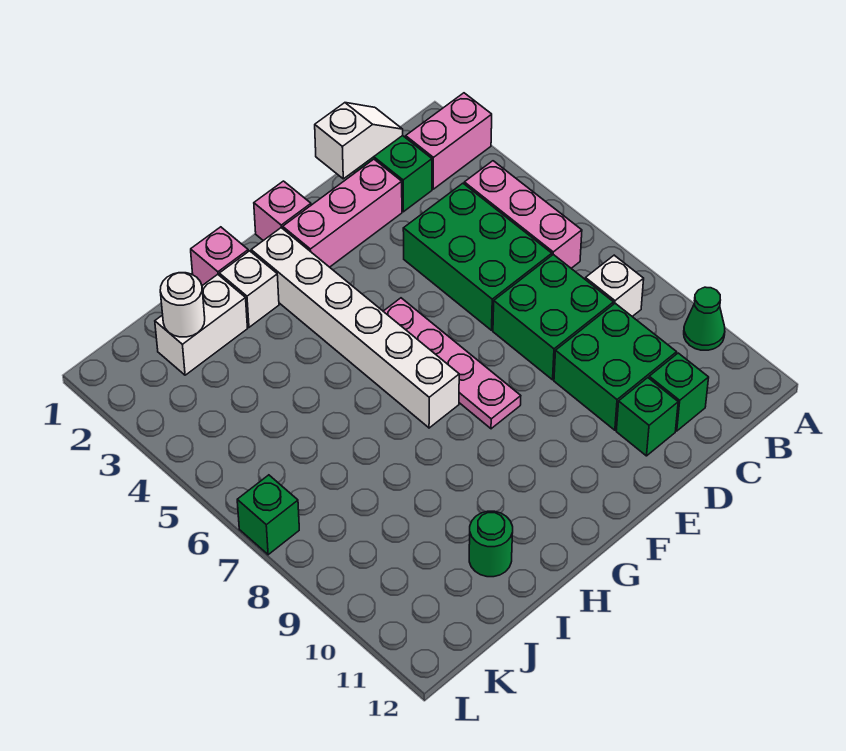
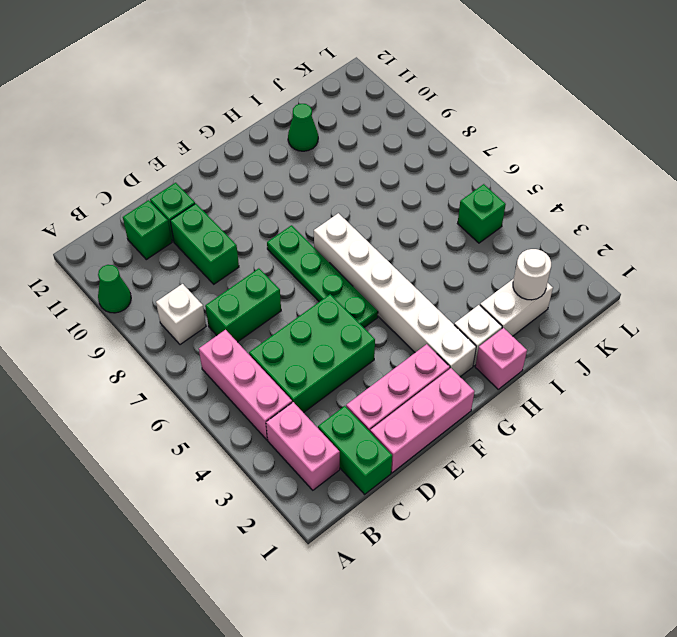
pink brick A2:B2 level 1 -> pink brick B2:B3 level 1
white slope C1:D1 level 2 top D -> none
green brick C4:D6 level 1 -> green brick C4:E5 level 1
green brick C7:D8 level 1 -> green brick C7:D7 level 1
green brick C9:D10 level 1 -> green brick D9:D10 level 1
pink brick F1 level 1 -> pink brick D1:F1 level 1
pink plate F5:F8 level 1 -> green plate F5:F8 level 1
green round brick I11 level 1 -> green cone I11 level 1
green brick L7 level 1 -> green brick K5 level 1

